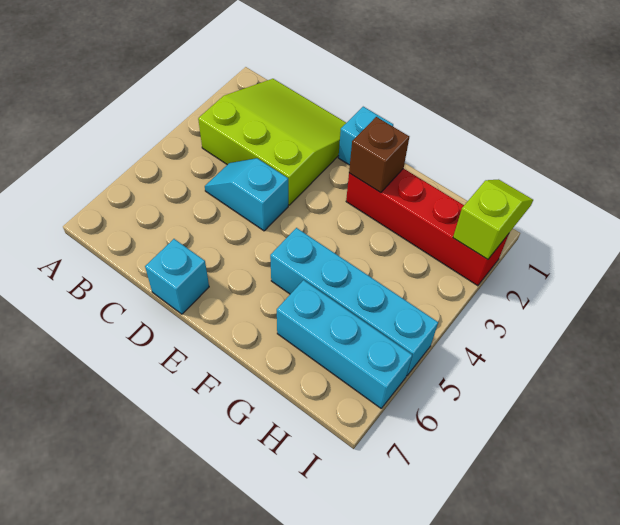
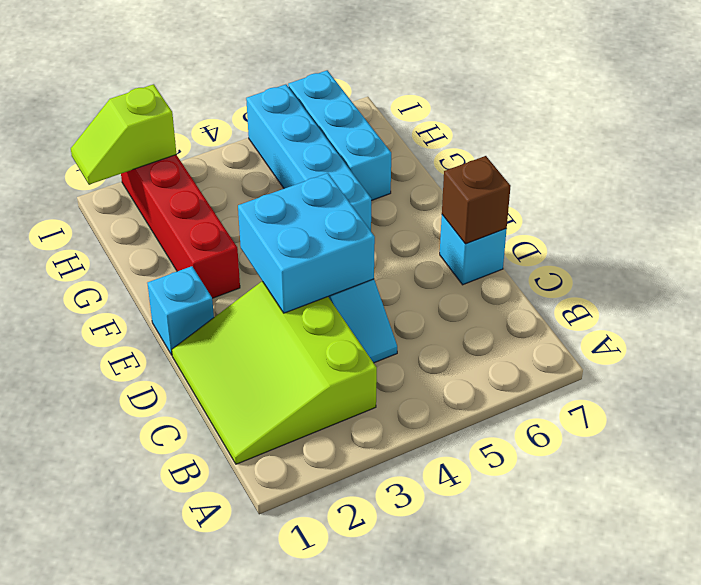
none -> cyan brick D3:E4 level 2
brown brick F2 level 2 -> brown brick D7 level 2

